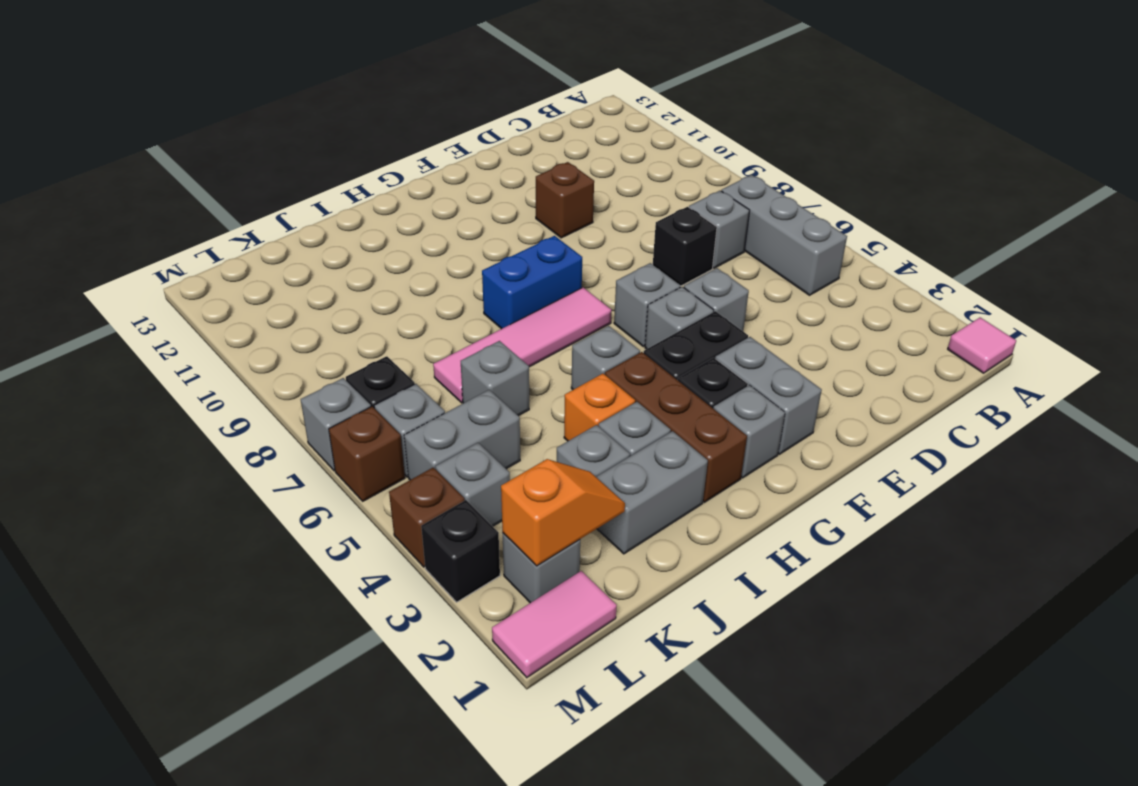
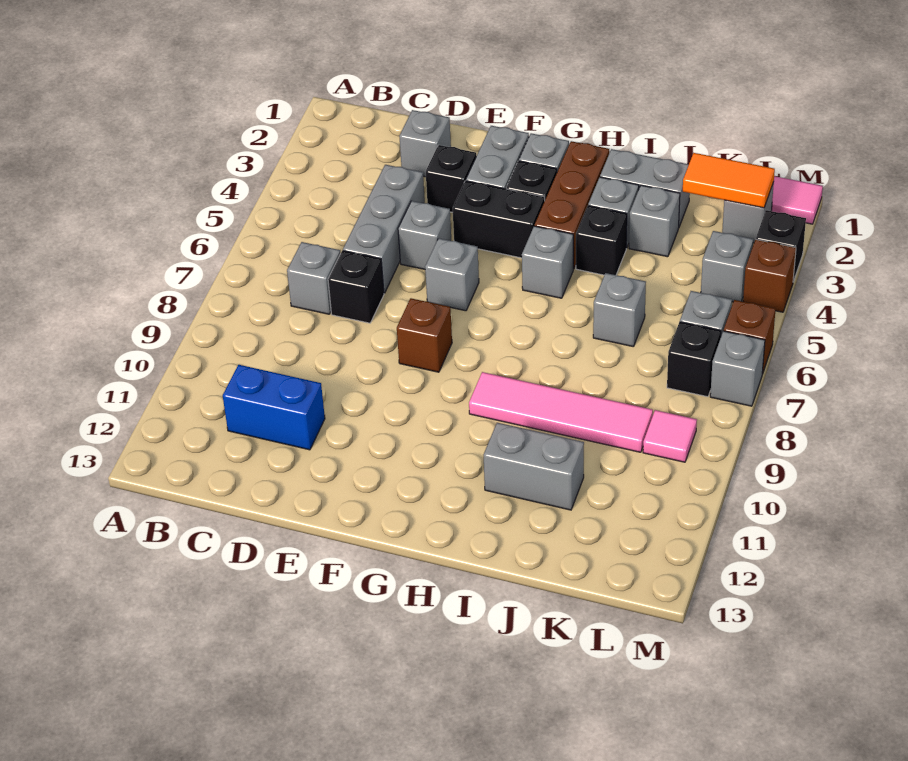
pink tile A1 level 1 -> pink tile L9 level 1
grey brick B5:B7 level 1 -> grey brick D4:D6 level 1
none -> black brick E3 level 1
brown brick E10 level 1 -> brown brick F8 level 1
grey brick F5 level 1 -> grey brick D2 level 1
pink tile G7:J7 level 1 -> pink tile H9:K9 level 1
blue brick G8:H8 level 1 -> blue brick C11:D11 level 1
orange brick I4 level 1 -> black brick I4 level 1
orange slope K2:L2 level 2 top L -> orange tile K2:L2 level 2
grey brick K5:L5 level 1 -> grey brick I11:J11 level 1

